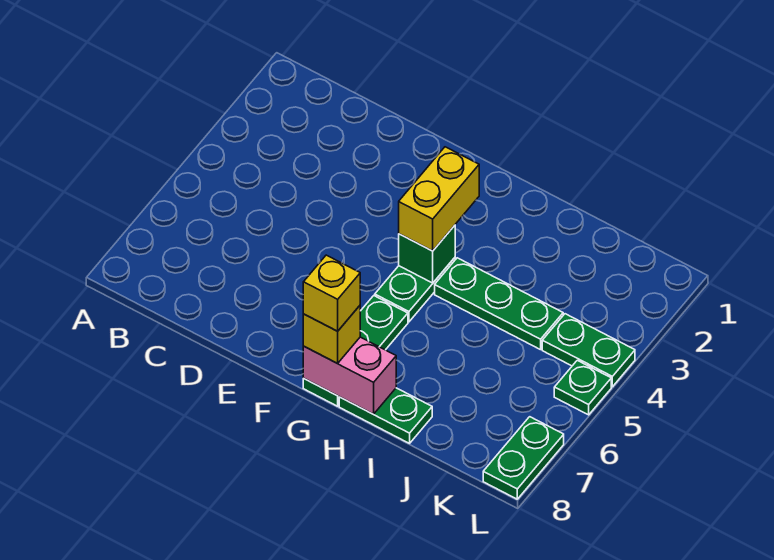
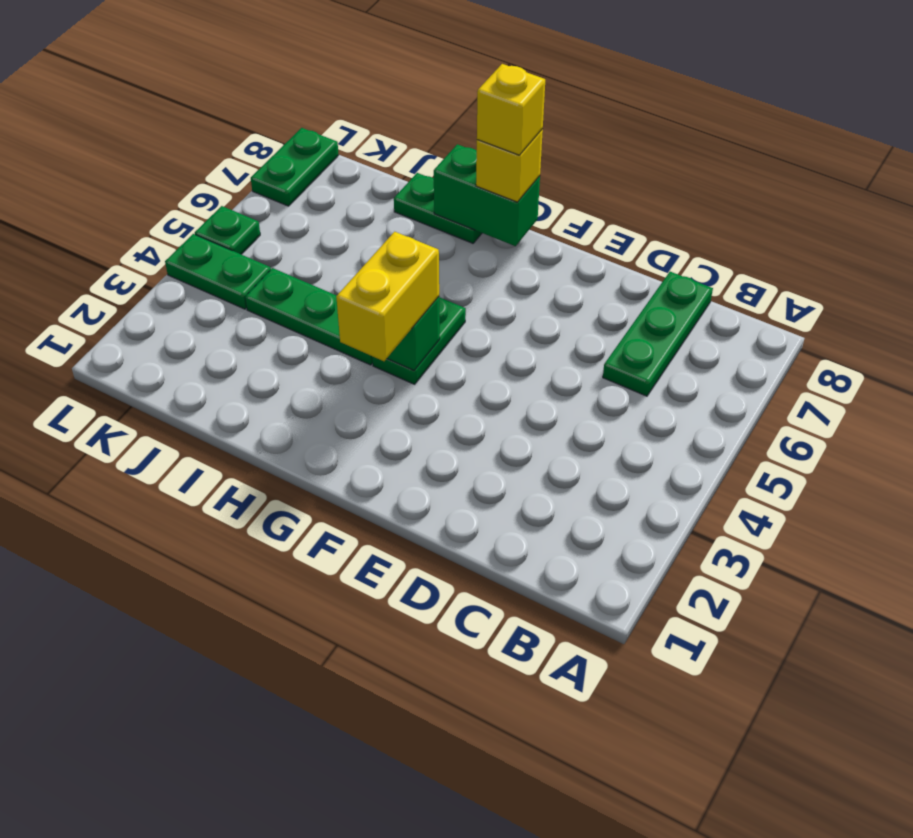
green plate G6:G8 level 1 -> green plate C6:C8 level 1
pink brick G8:H8 level 2 -> green brick G8:H8 level 2

